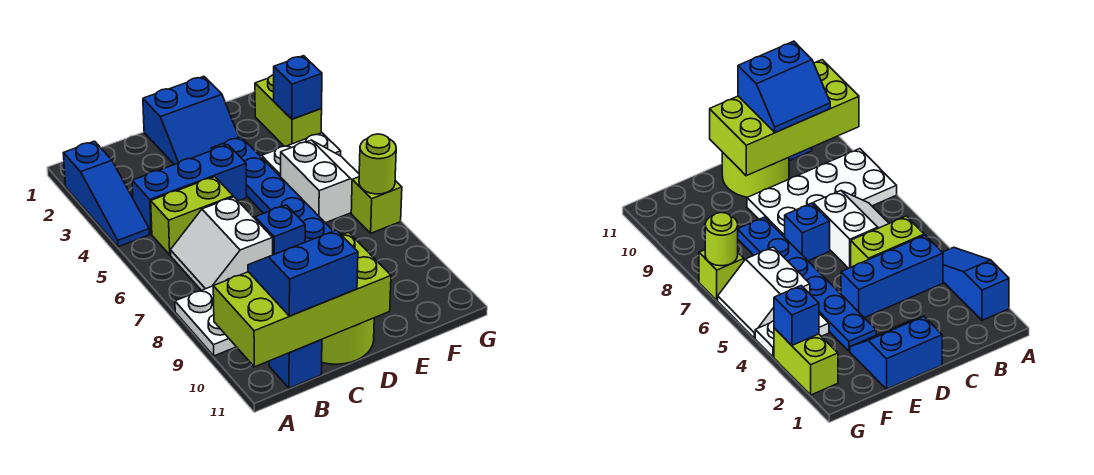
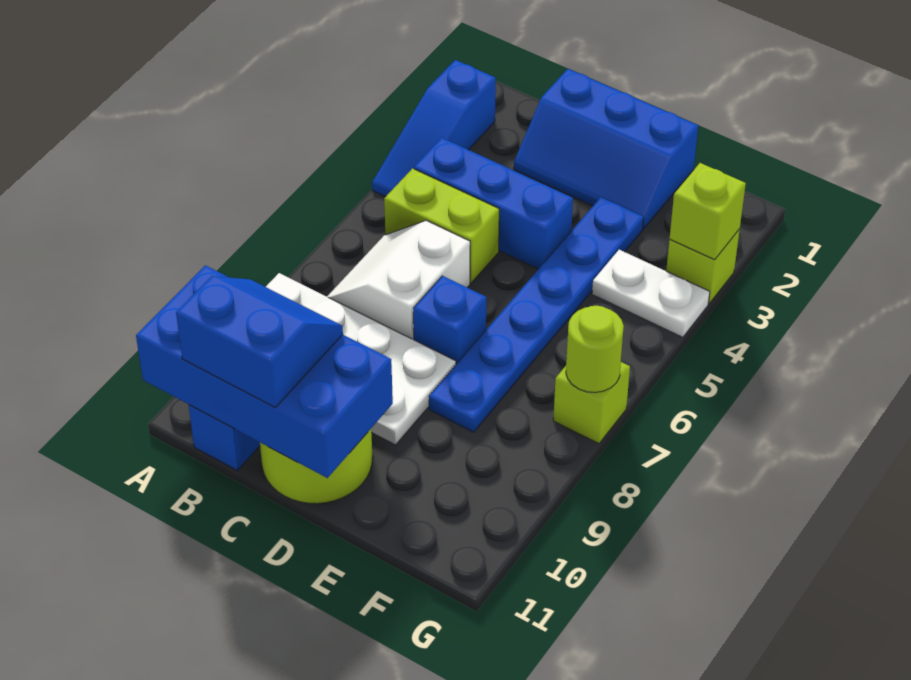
lime brick A10:D11 level 2 -> blue brick A10:D11 level 2
blue slope D1:E2 level 1 top 1 -> blue slope C1:E2 level 1 top 1
white slope F5:G6 level 1 top F -> none
lime brick G2:G3 level 1 -> lime brick G3 level 1
blue brick G3 level 2 -> lime brick G3 level 2

